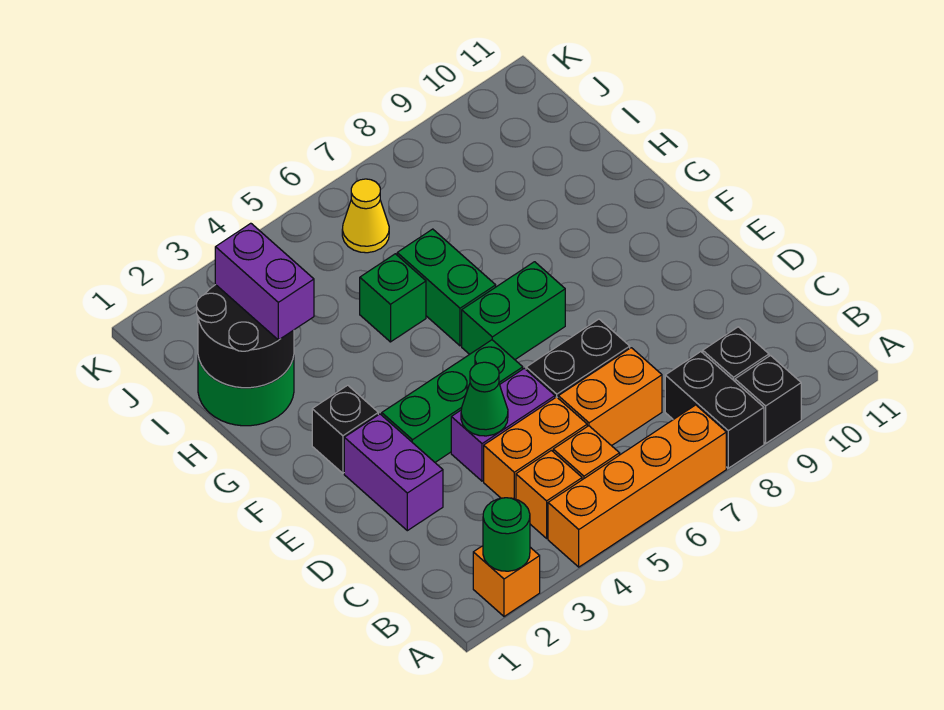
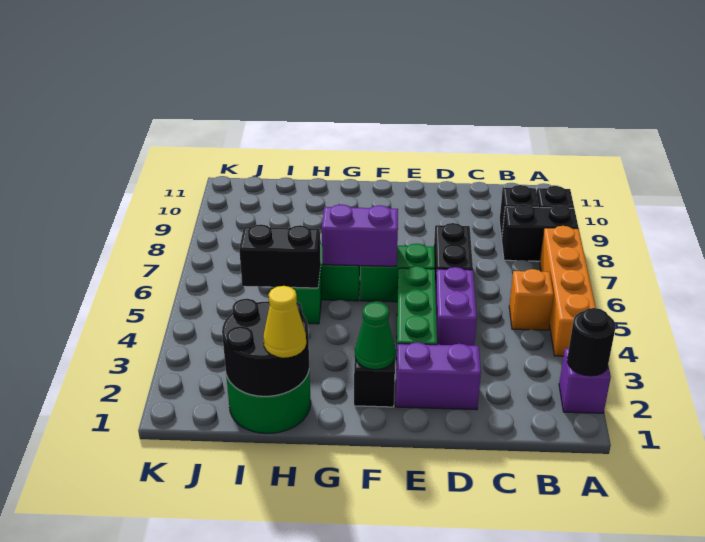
orange brick A2 level 1 -> purple brick A2 level 1
green round brick A2 level 2 -> black round brick A2 level 2
orange brick B4 level 1 -> none
orange brick C4:C5 level 1 -> none
orange brick C6:C7 level 1 -> none
green cone D4 level 2 -> green cone F2 level 2
green brick F6:F7 level 1 -> green brick E6:F6 level 1
purple brick H2:I2 level 3 -> purple brick F6:G6 level 2
none -> black brick H5:I5 level 2
yellow cone J6 level 1 -> yellow cone H1 level 3

